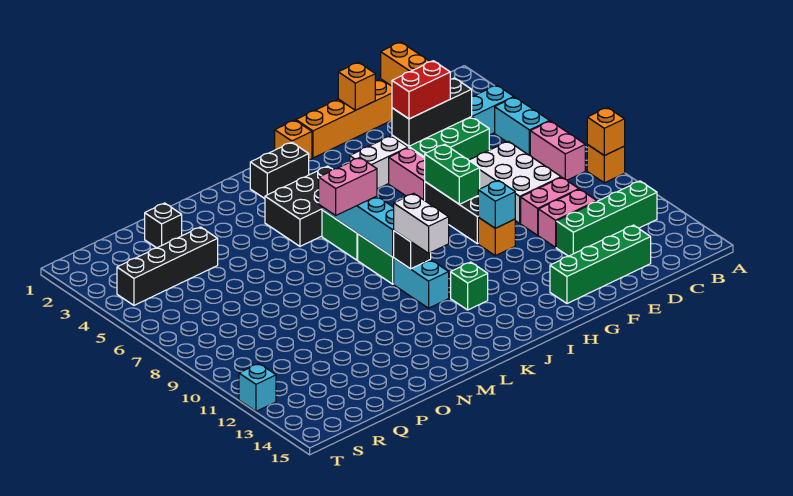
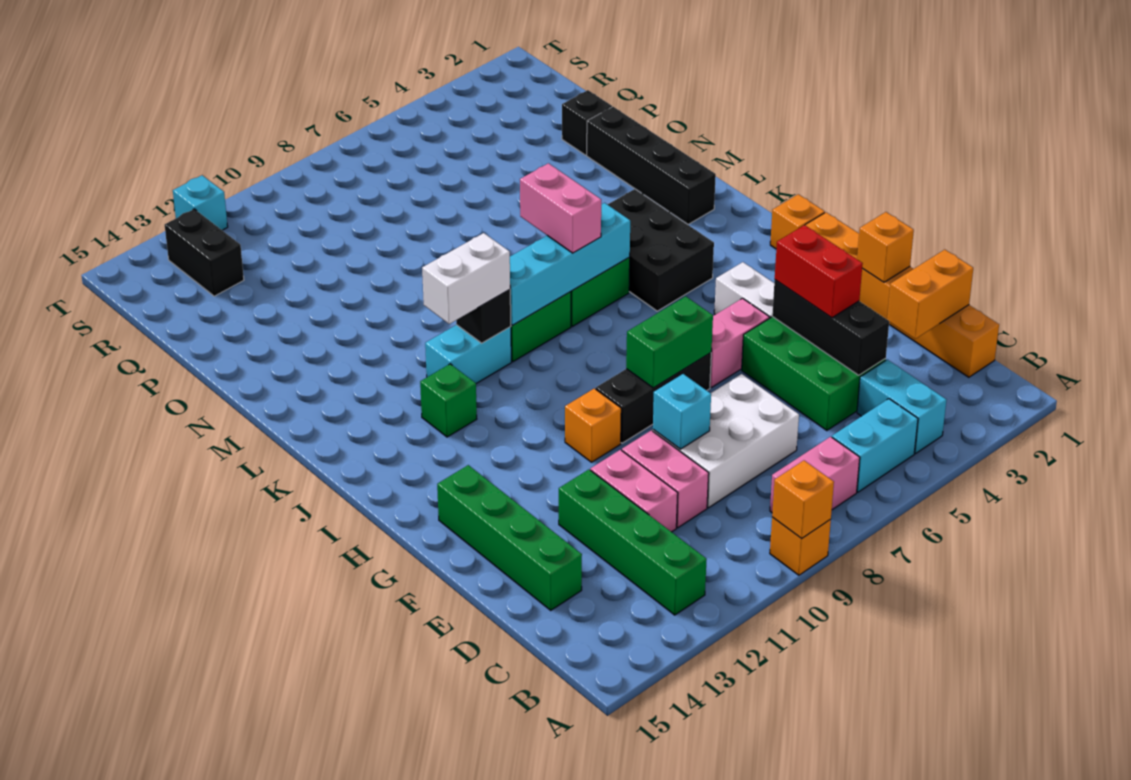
cyan brick G10 level 2 -> cyan brick E9 level 2
black brick J2:K2 level 1 -> black brick R13:S13 level 1
black brick P4:S4 level 1 -> black brick L2:O2 level 1

